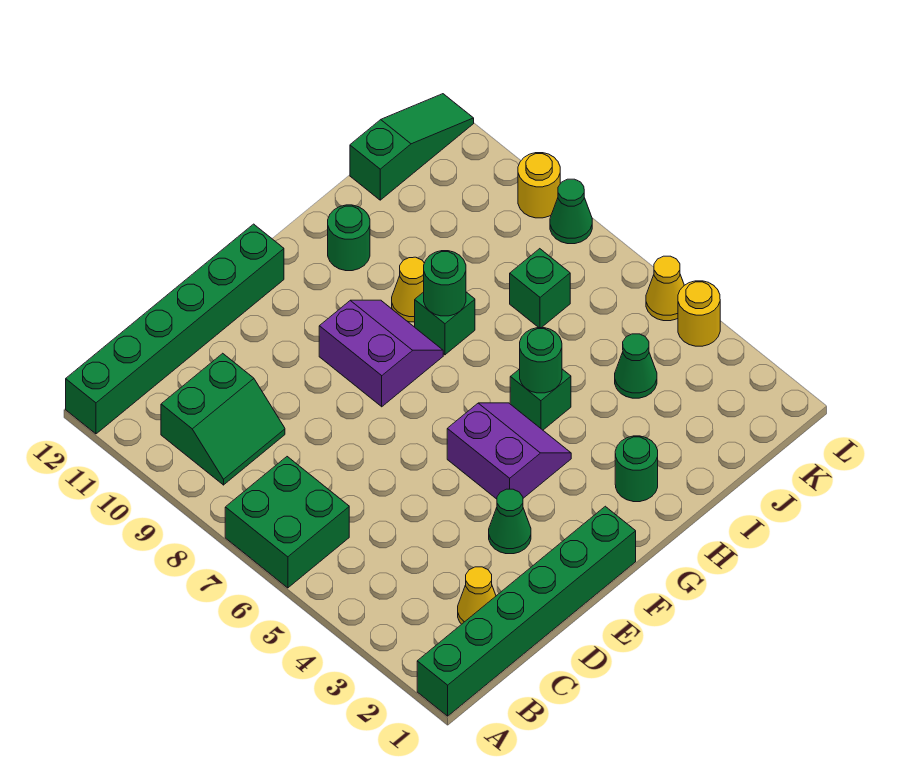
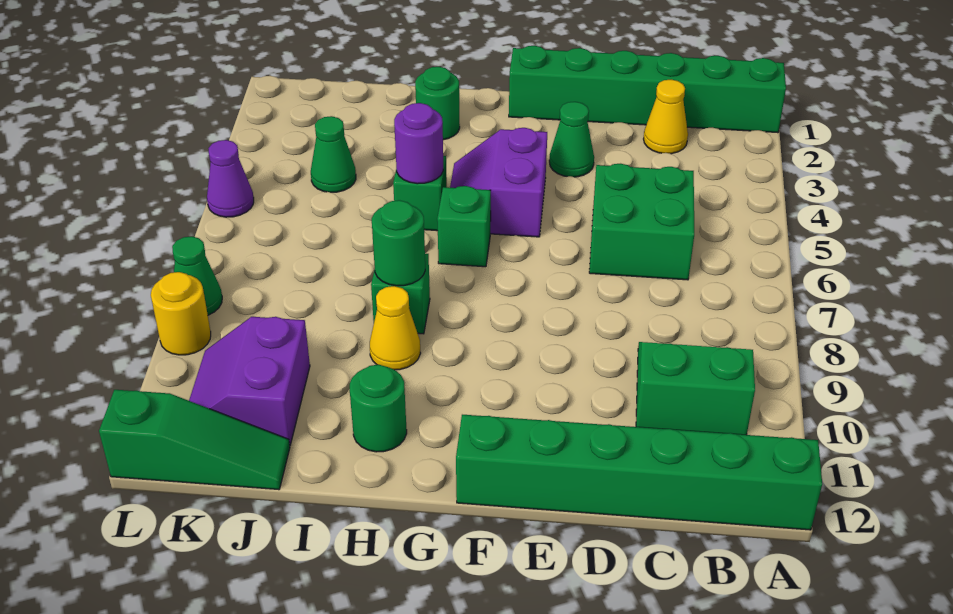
green brick A6:B7 level 1 -> green brick C5:D6 level 1
purple slope F8:G9 level 1 top F -> purple slope J10:K11 level 1 top J
green round brick H5 level 2 -> purple round brick H5 level 2
green brick J7 level 1 -> green brick G6 level 1
green slope J12:L12 level 1 top J -> green slope J12:L12 level 1 top L
yellow round brick L4 level 1 -> none
yellow cone L5 level 1 -> purple cone L5 level 1

